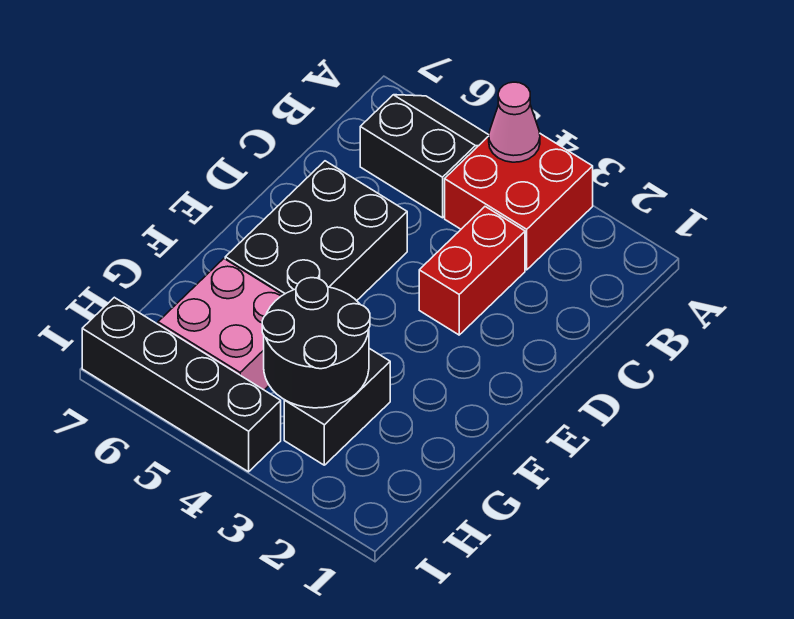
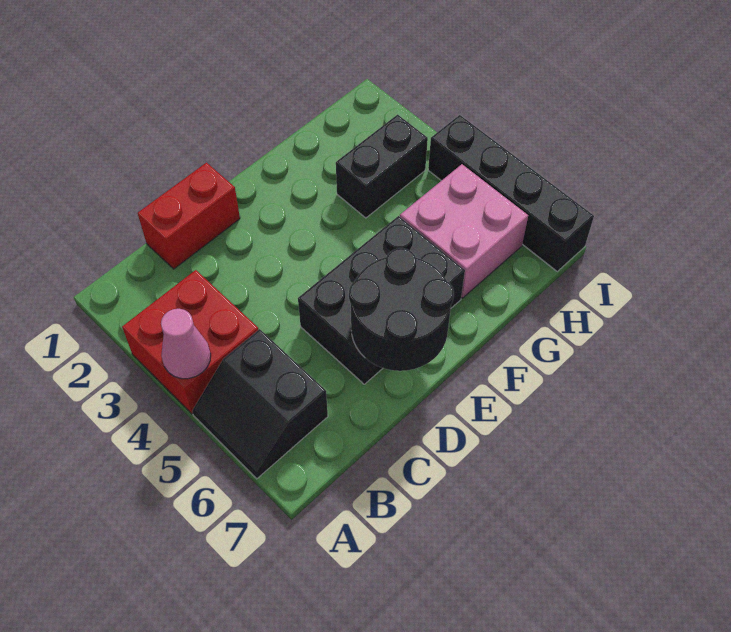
red brick C3:D3 level 1 -> red brick C1:D1 level 1
black round brick G3:H4 level 2 -> black round brick D6:E7 level 2

